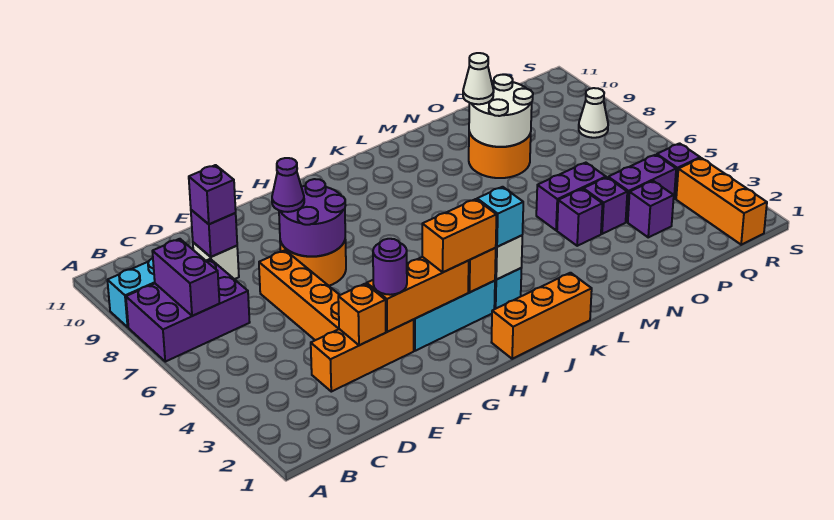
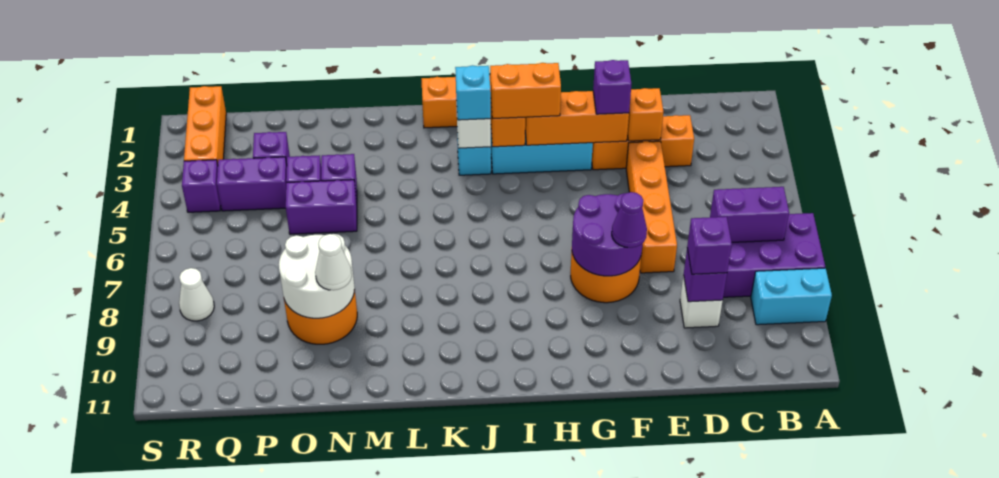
purple brick B7:B8 level 2 -> purple brick B7:C7 level 2
purple round brick F3 level 3 -> purple brick F3 level 3

